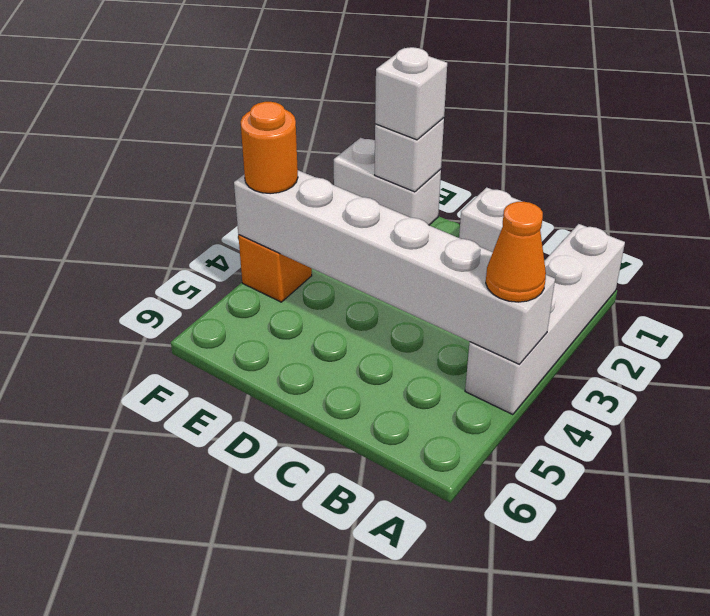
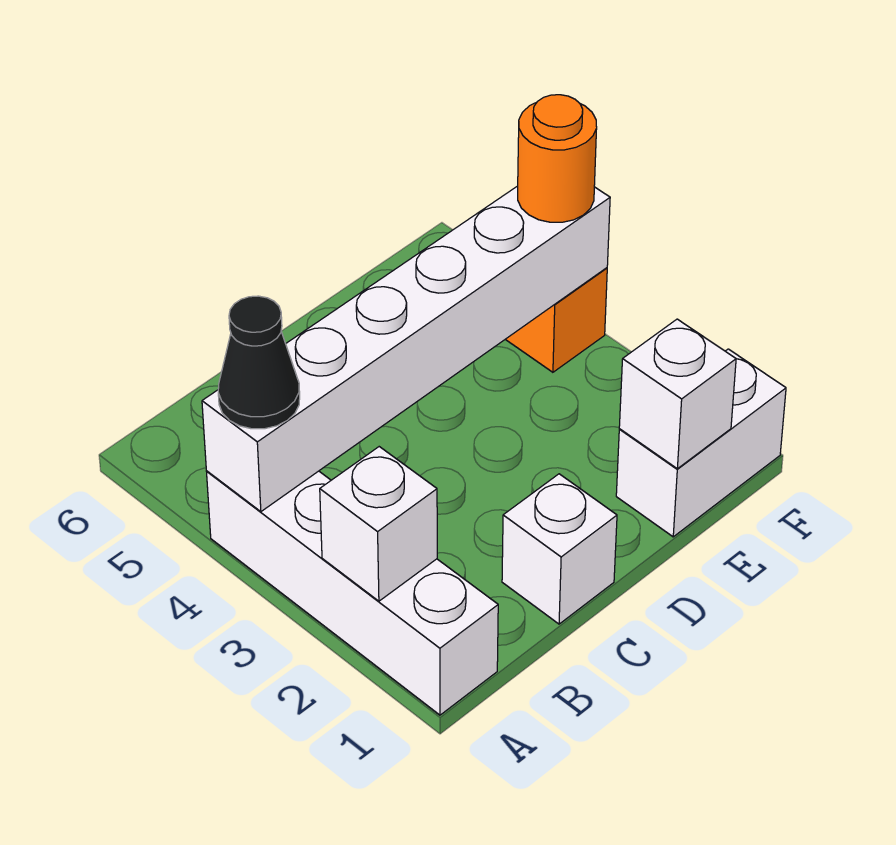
orange cone A4 level 3 -> black cone A4 level 3
white brick E1 level 3 -> white brick A2 level 2

